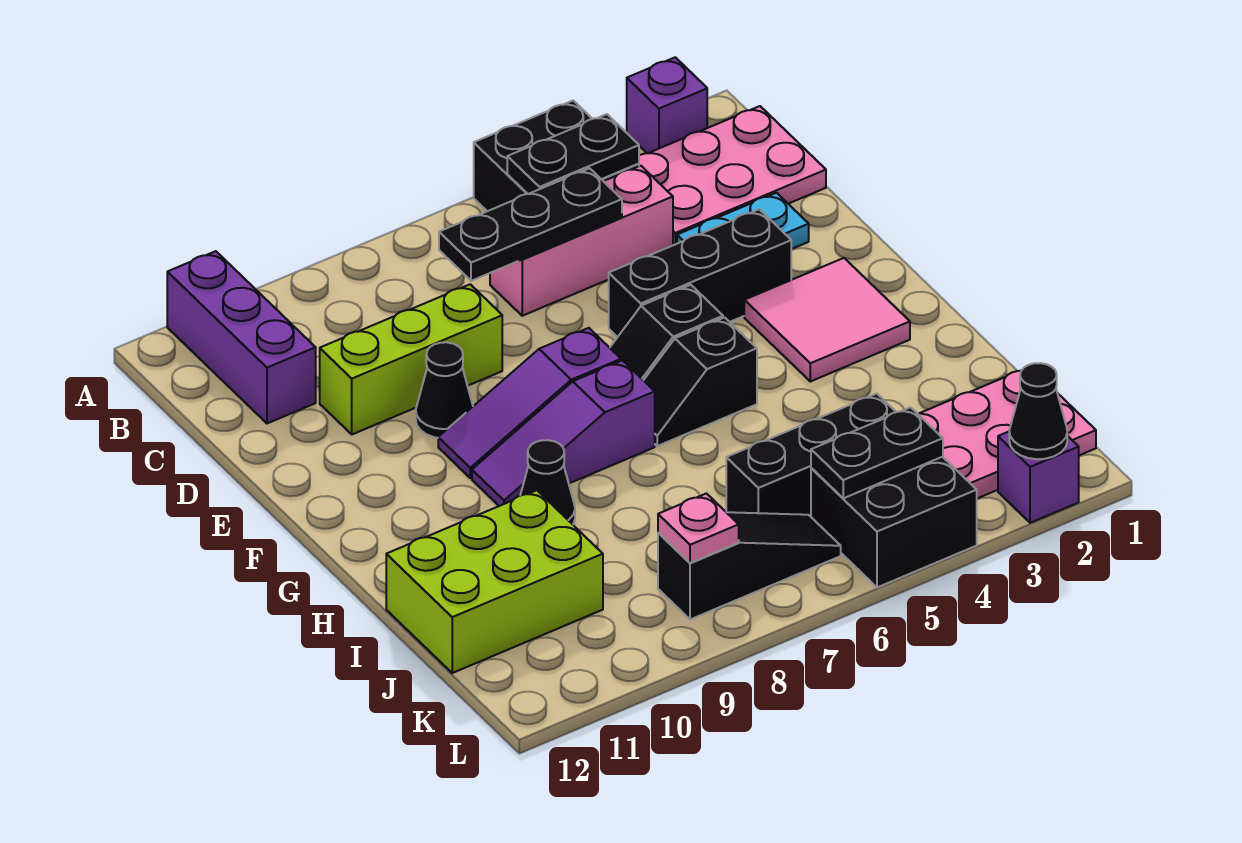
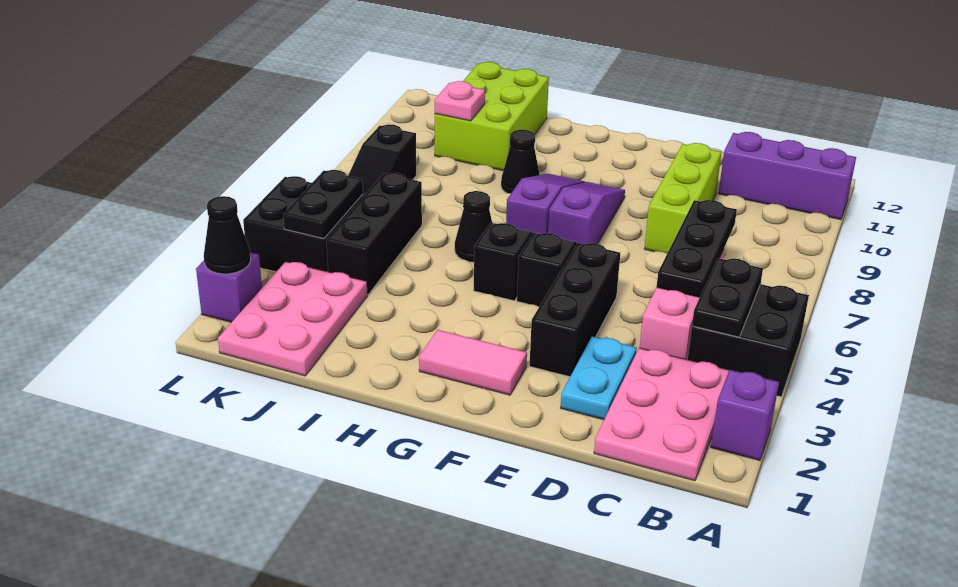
black cone E9 level 1 -> black cone H6 level 1
pink tile F2:G3 level 1 -> pink tile F2:G2 level 1
pink plate K8 level 2 -> pink plate J10 level 2

